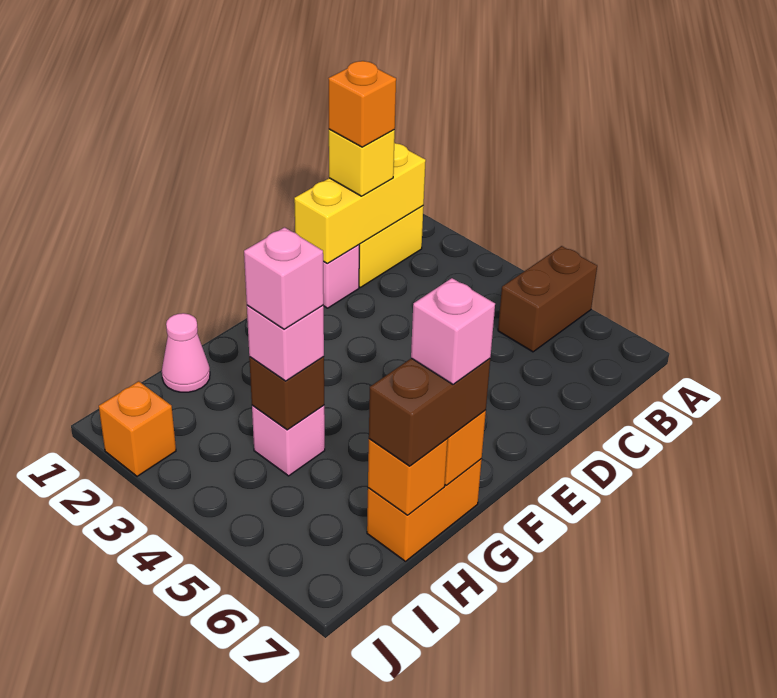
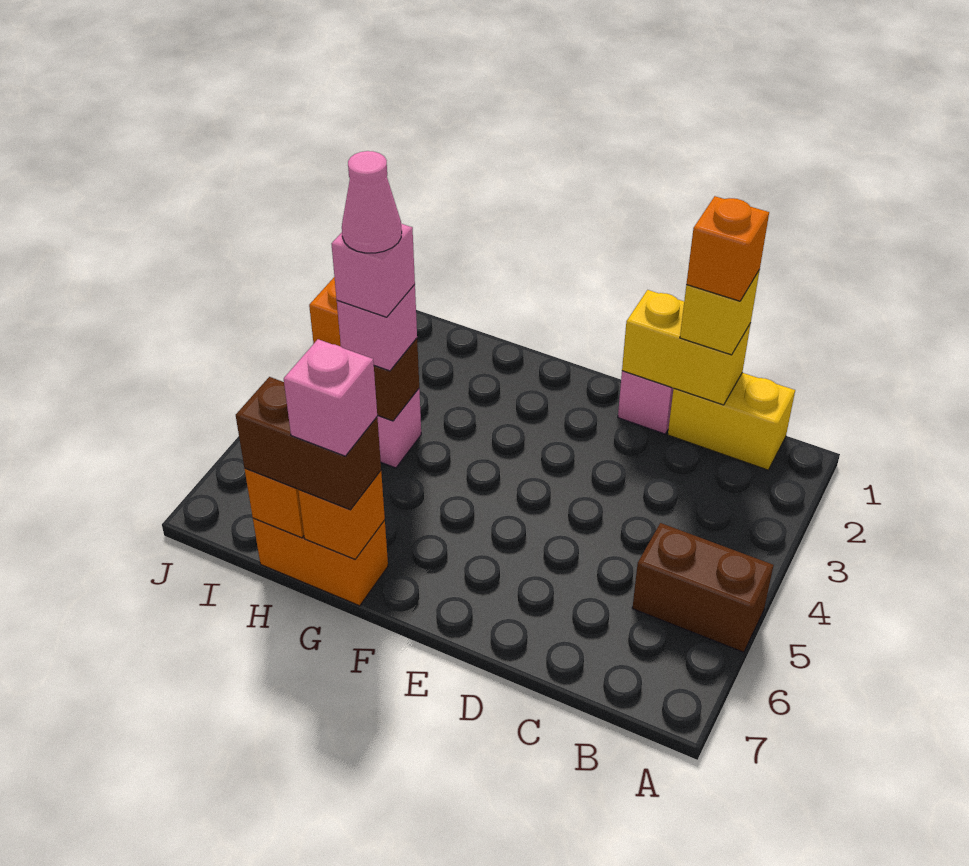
yellow brick B1:D1 level 2 -> yellow brick C1:D1 level 2
pink cone H1 level 1 -> pink cone H4 level 5

